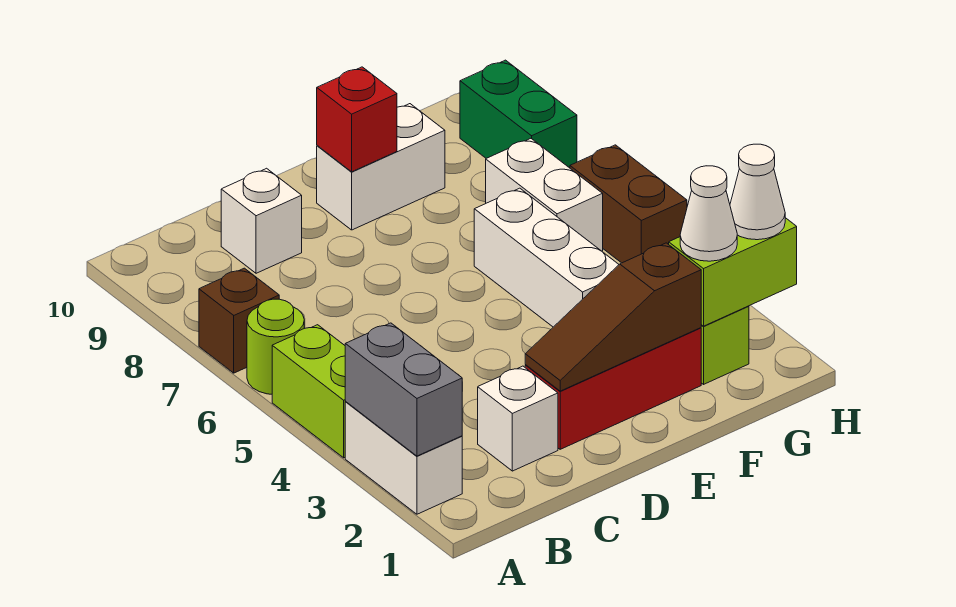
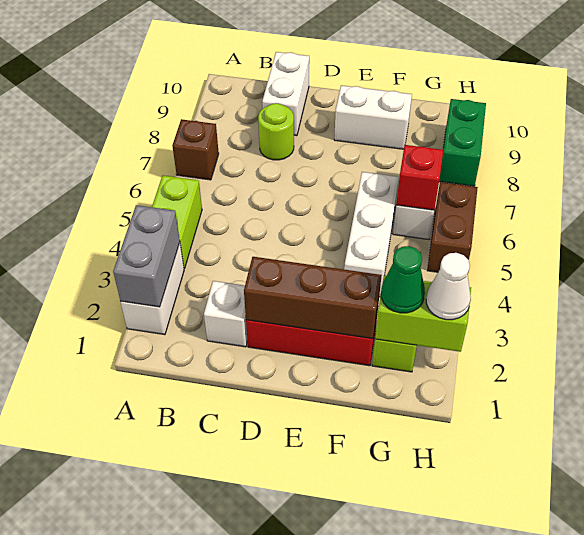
lime round brick A6 level 1 -> lime round brick C8 level 1
white brick C9 level 1 -> white brick C9:C10 level 1
brown slope D2:F2 level 2 top F -> brown brick D2:F2 level 2
red brick E9 level 2 -> red brick G6 level 2
white cone G2 level 3 -> green cone G2 level 3

